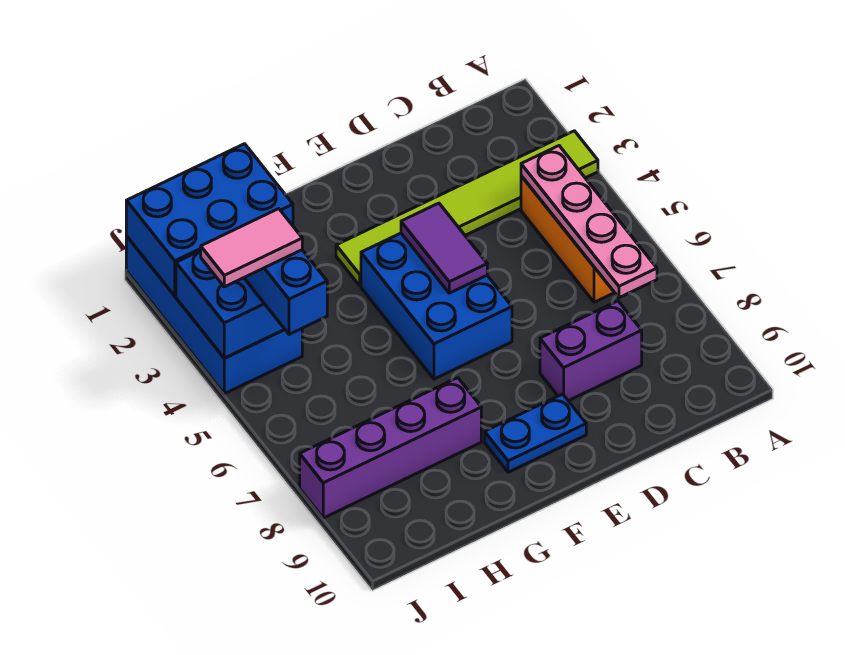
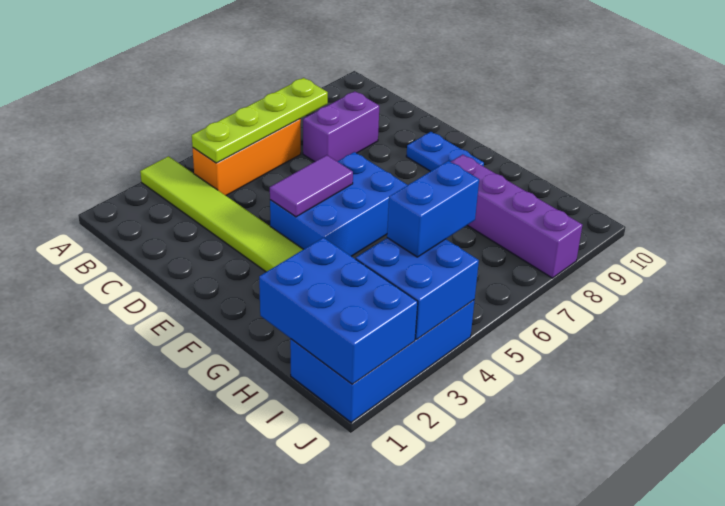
pink plate B4:B7 level 2 -> lime plate B4:B7 level 2
purple brick C8:D8 level 1 -> purple brick C7:C8 level 1
pink tile I4:J4 level 4 -> none

